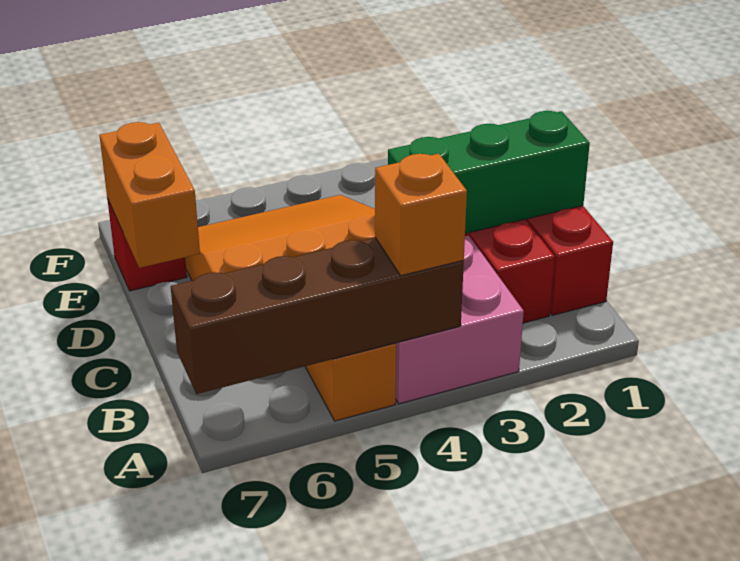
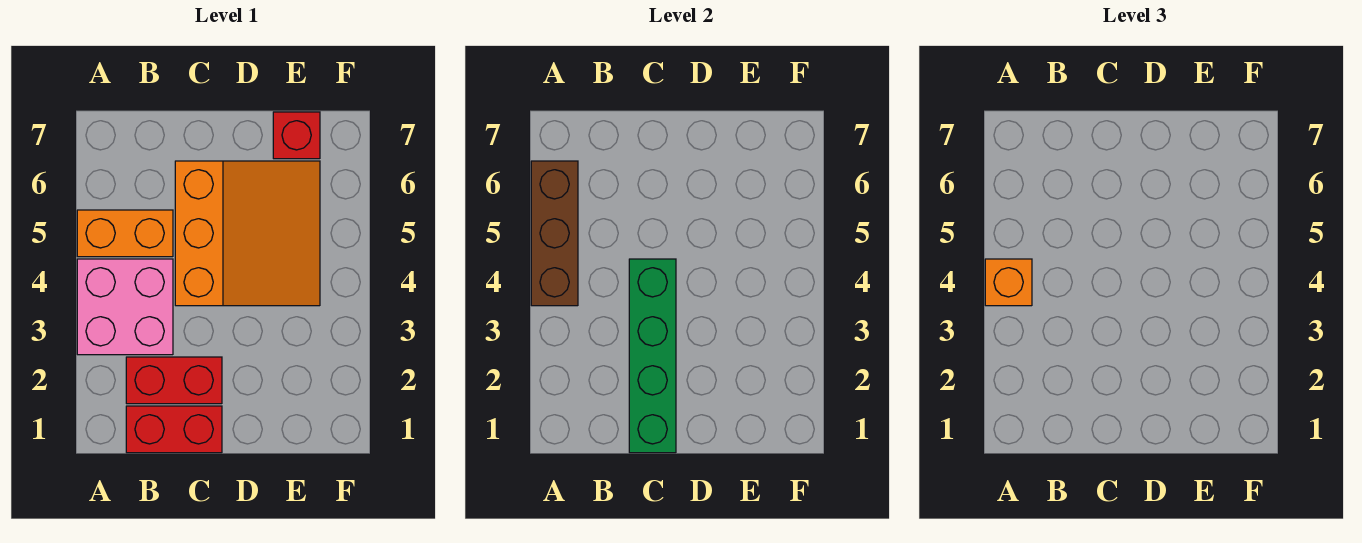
brown brick A4:A7 level 2 -> brown brick A4:A6 level 2
green brick C1:C3 level 2 -> green brick C1:C4 level 2
orange brick D7:E7 level 2 -> none

